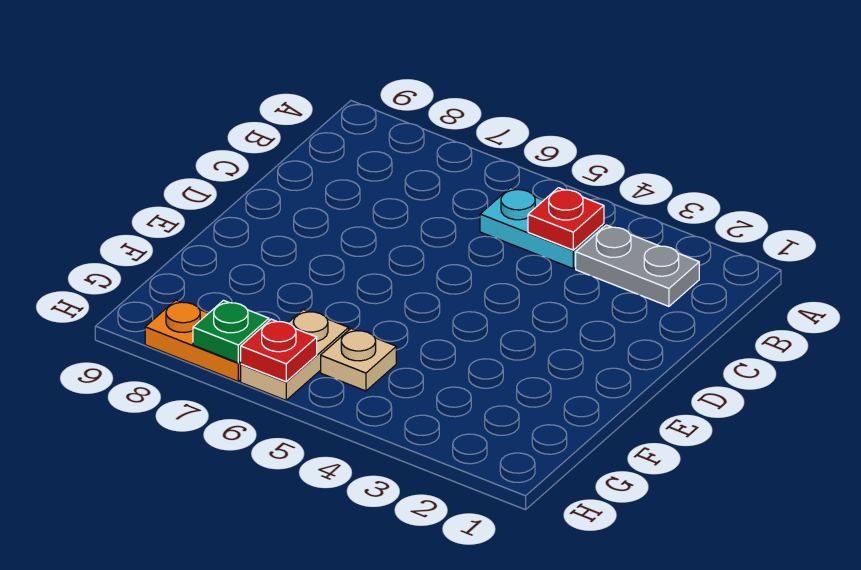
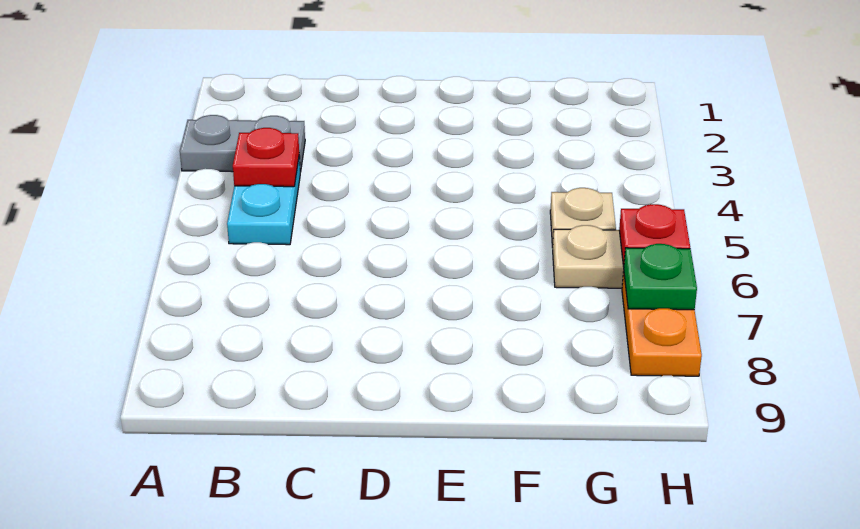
grey plate B2:B3 level 1 -> grey plate A3:B3 level 1

